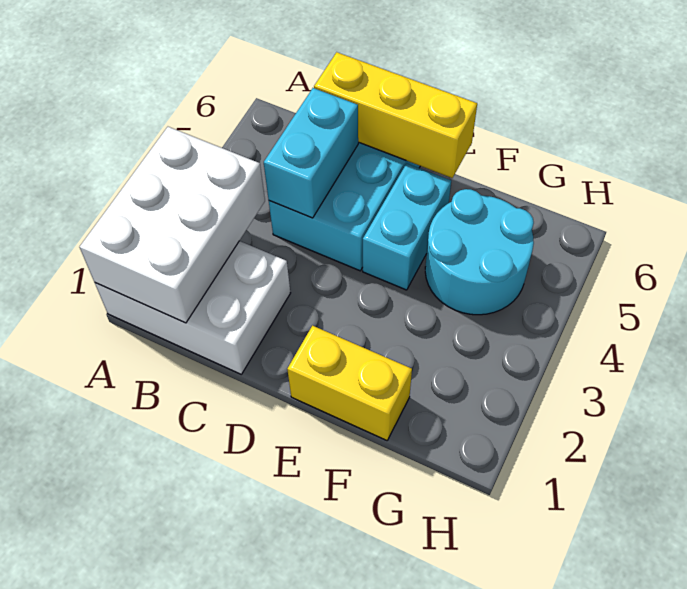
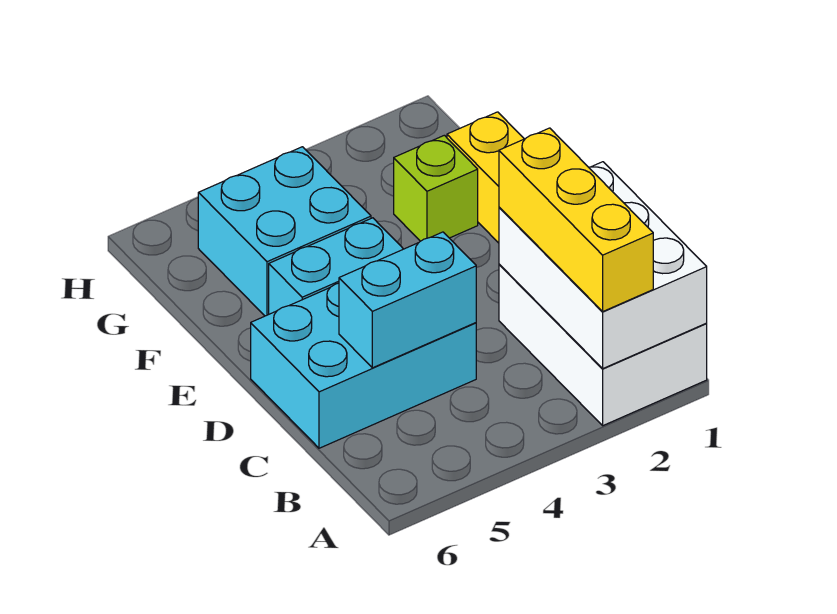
white brick A1:B3 level 2 -> white brick A1:C2 level 2
yellow brick C6:E6 level 2 -> yellow brick A2:C2 level 3
none -> lime brick F2 level 1
cyan round brick F4:G5 level 1 -> cyan brick F4:G5 level 1

